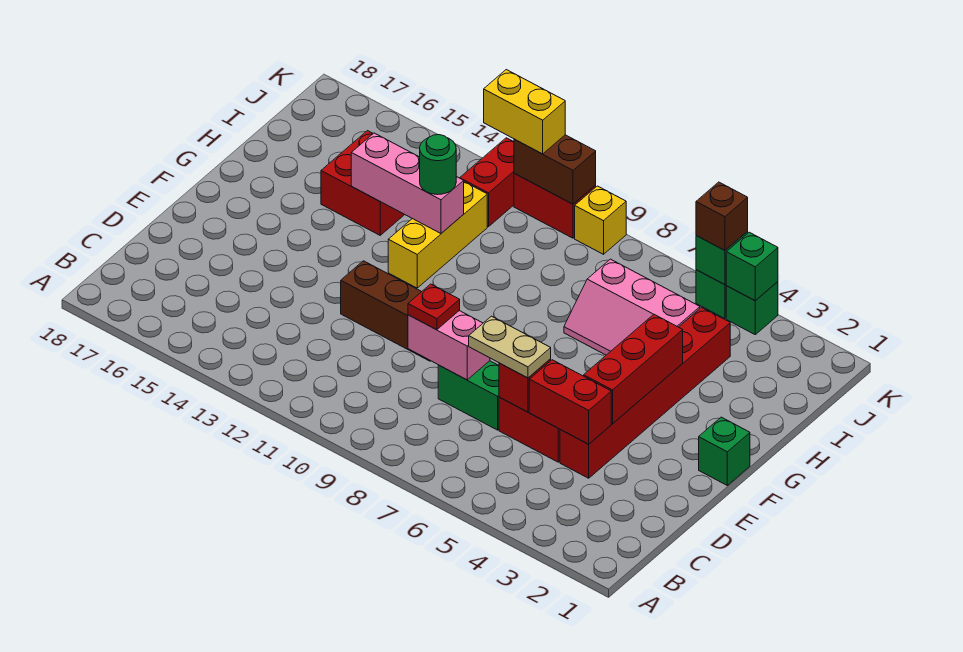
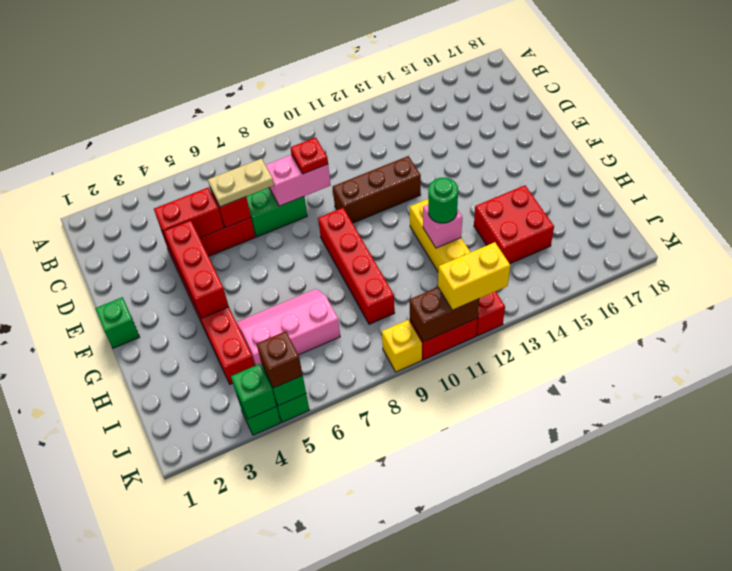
none -> red brick F9:I9 level 1
pink brick H12:H14 level 2 -> pink brick H12 level 2

